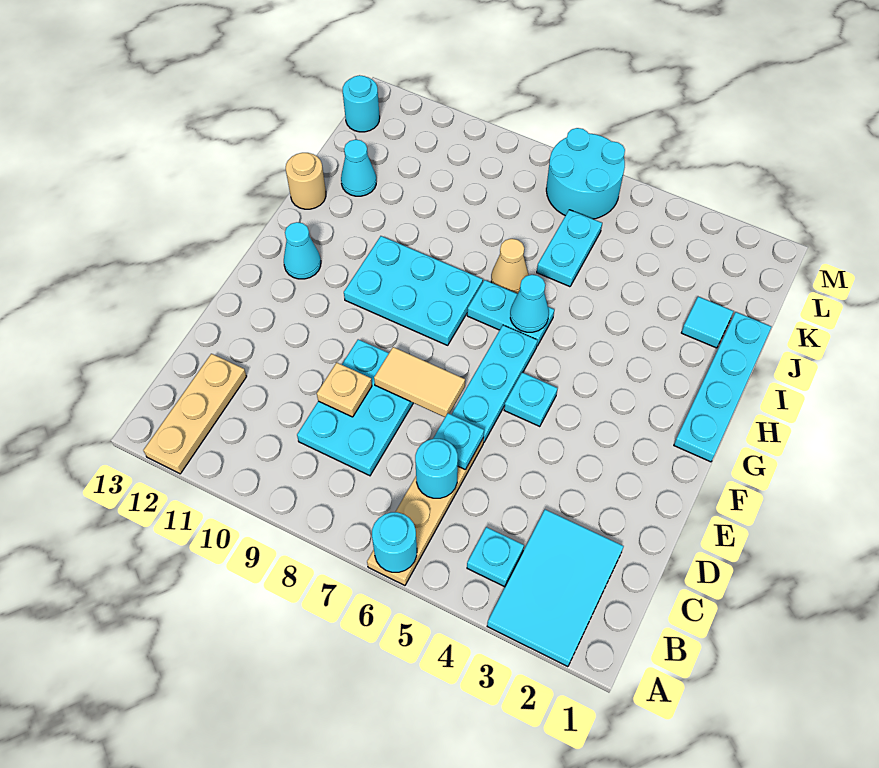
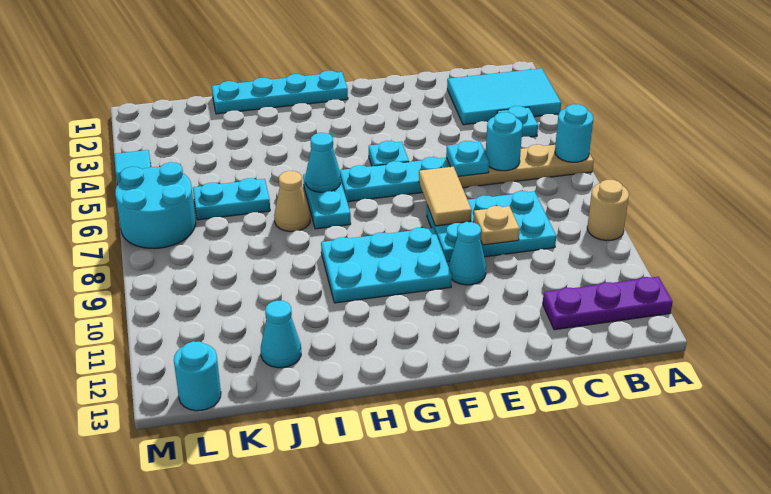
tan plate A12:C12 level 1 -> purple plate A12:C12 level 1
cyan plate G8:H10 level 1 -> cyan plate F9:H10 level 1
cyan cone G12 level 1 -> cyan cone E10 level 1
tan round brick I13 level 1 -> tan round brick A9 level 1
cyan tile J2 level 1 -> cyan tile M4 level 1

